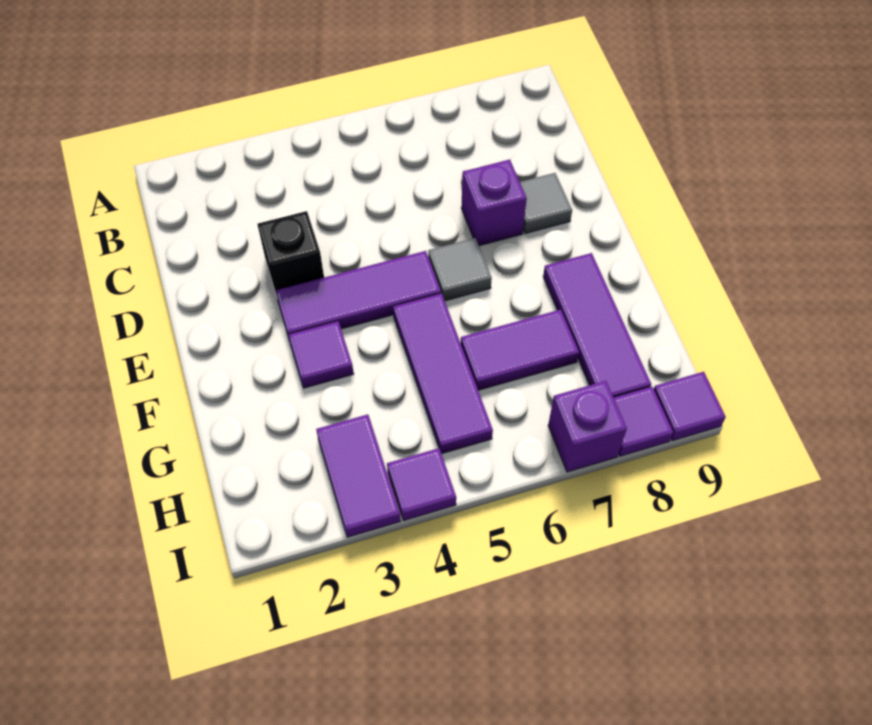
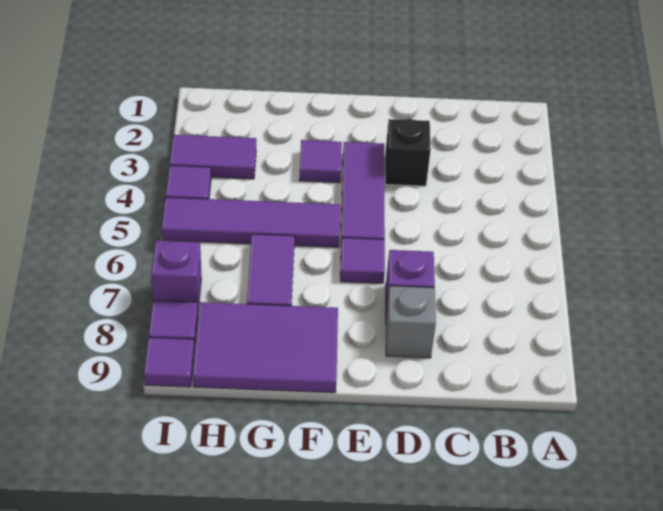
grey tile D8 level 1 -> grey brick D8 level 1
grey tile E6 level 1 -> purple tile E6 level 1
purple tile F5:H5 level 1 -> purple tile F5:I5 level 1
purple tile F8:H8 level 1 -> purple tile F8:H9 level 1

